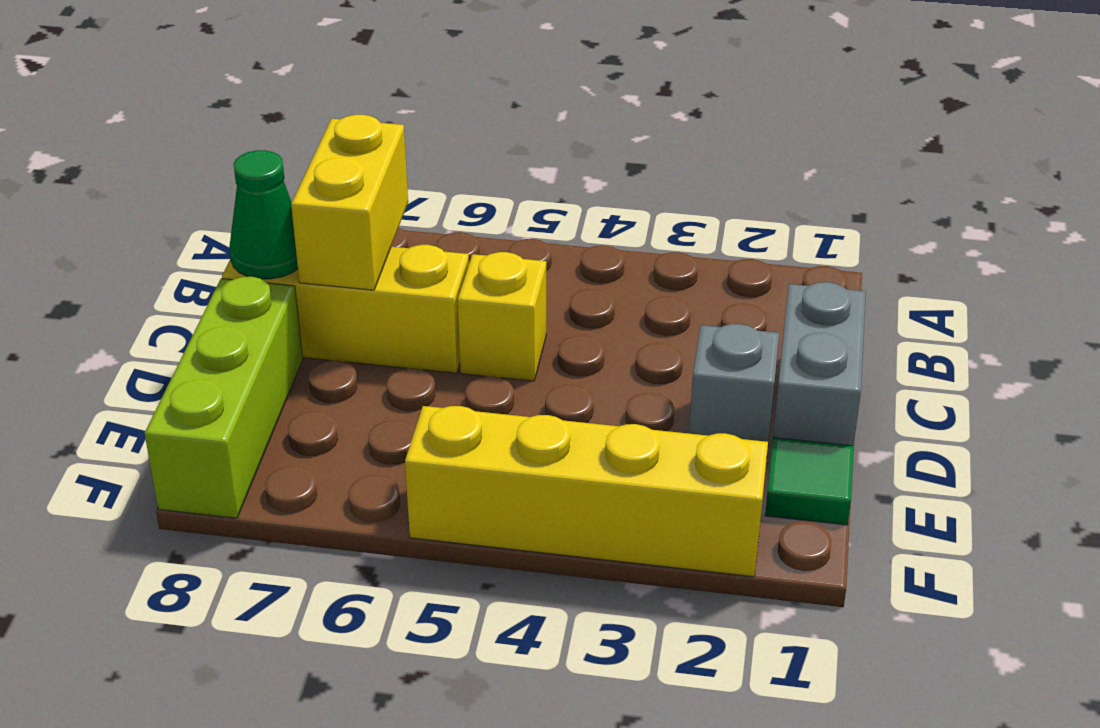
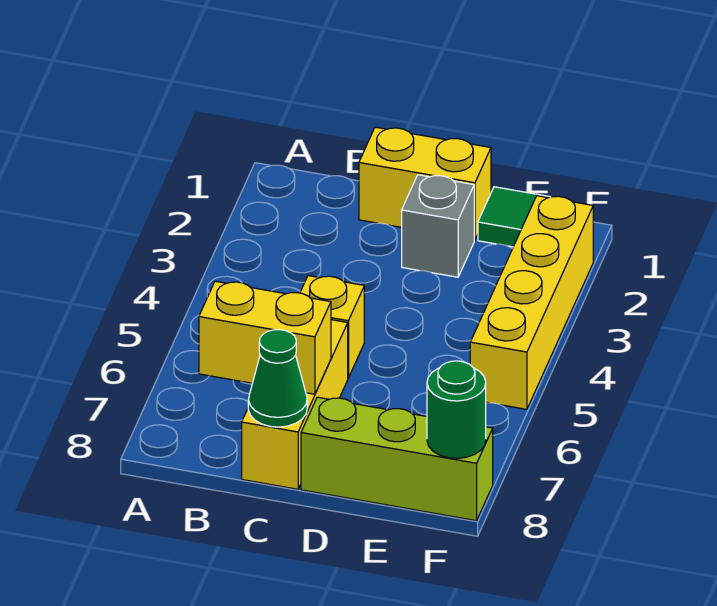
grey brick C1:D1 level 1 -> yellow brick C1:D1 level 1
none -> green round brick F8 level 2

